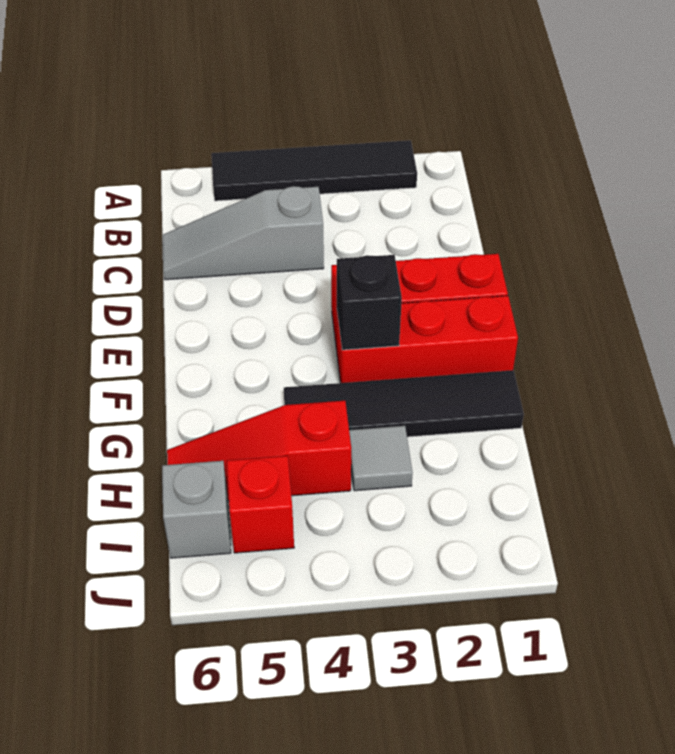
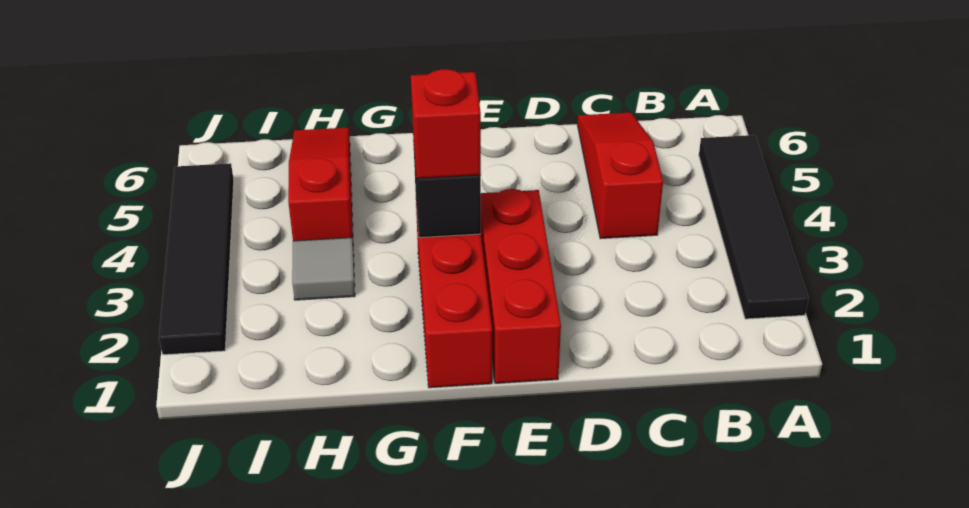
grey slope C4:C6 level 1 top 4 -> red slope C4:C6 level 1 top 4
black tile G1:G4 level 1 -> black tile J2:J5 level 1
red brick I5 level 1 -> red brick F3 level 3
grey brick I6 level 1 -> none

